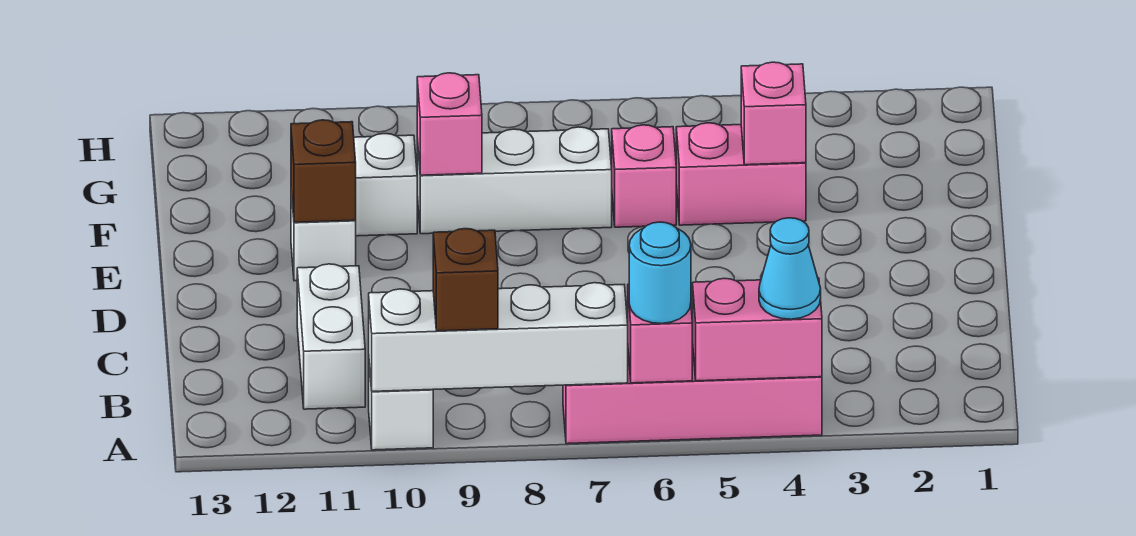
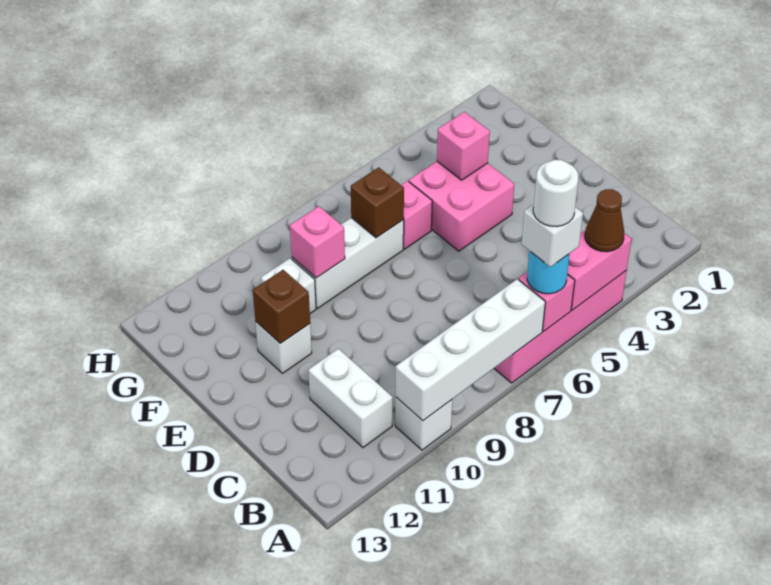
cyan cone A4 level 3 -> brown cone A4 level 3
none -> white brick A6 level 4
none -> white round brick A6 level 5
brown brick A9 level 3 -> brown brick F7 level 2
pink brick F4:F5 level 1 -> pink brick E4:F5 level 1

